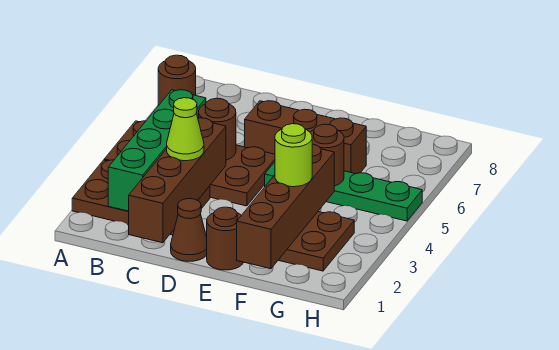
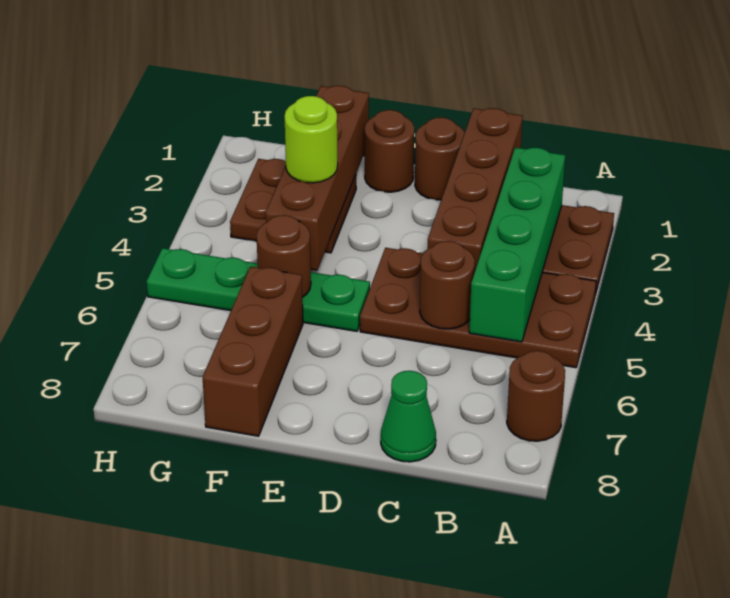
lime cone C3 level 3 -> none
none -> green cone C8 level 1
brown cone D1 level 1 -> brown round brick D1 level 1
brown brick D6:F6 level 1 -> brown brick F6:F8 level 1

